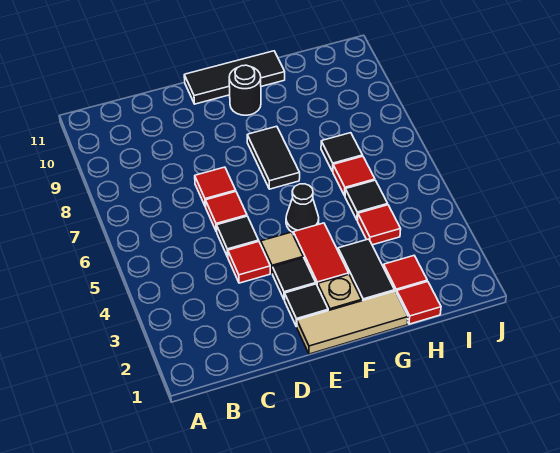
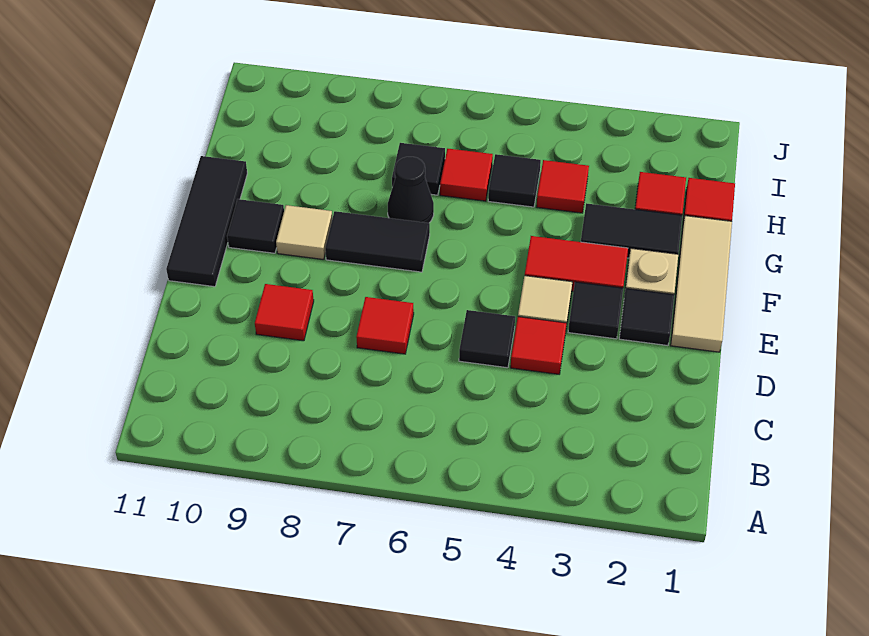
red tile D6 level 1 -> red tile D9 level 1
black cone F5 level 1 -> black cone G7 level 1
none -> tan tile F9 level 1
black round brick F10 level 1 -> black tile F10 level 1

